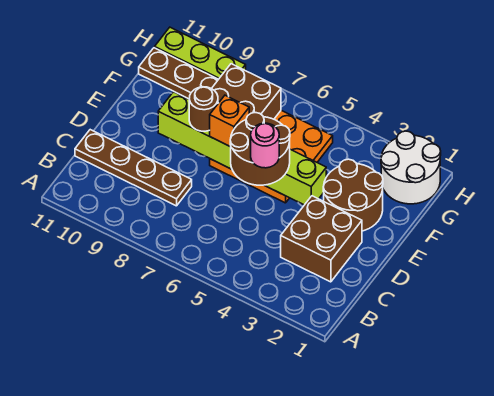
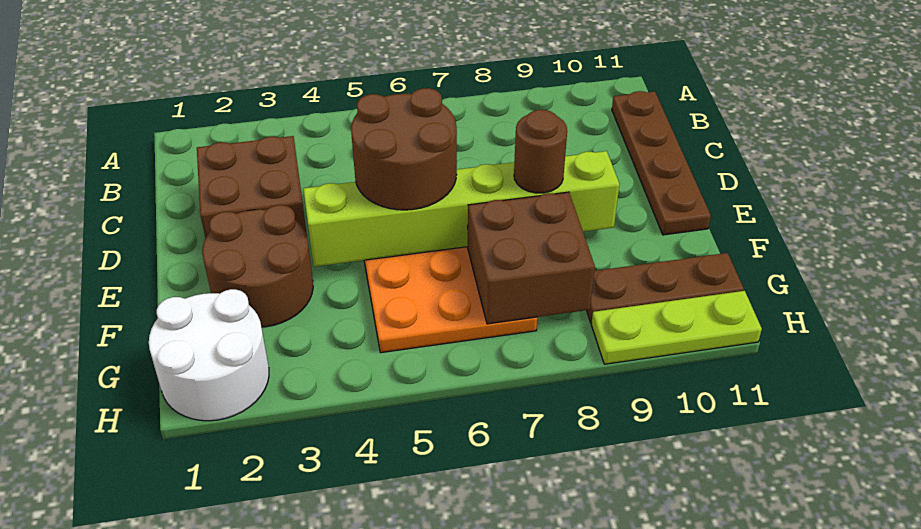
brown plate C8:C11 level 1 -> brown plate B11:E11 level 1
pink round brick D5 level 4 -> none
orange brick E7 level 3 -> none

